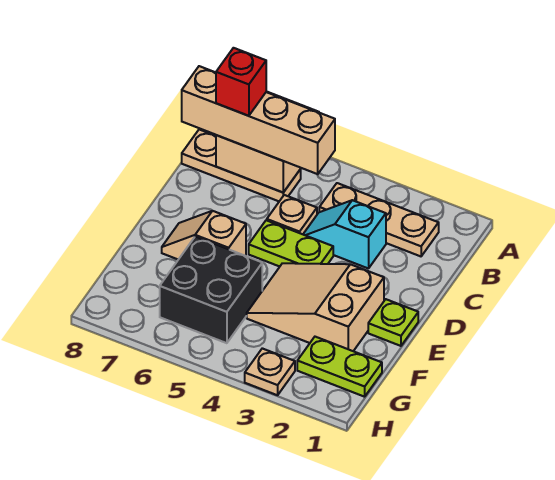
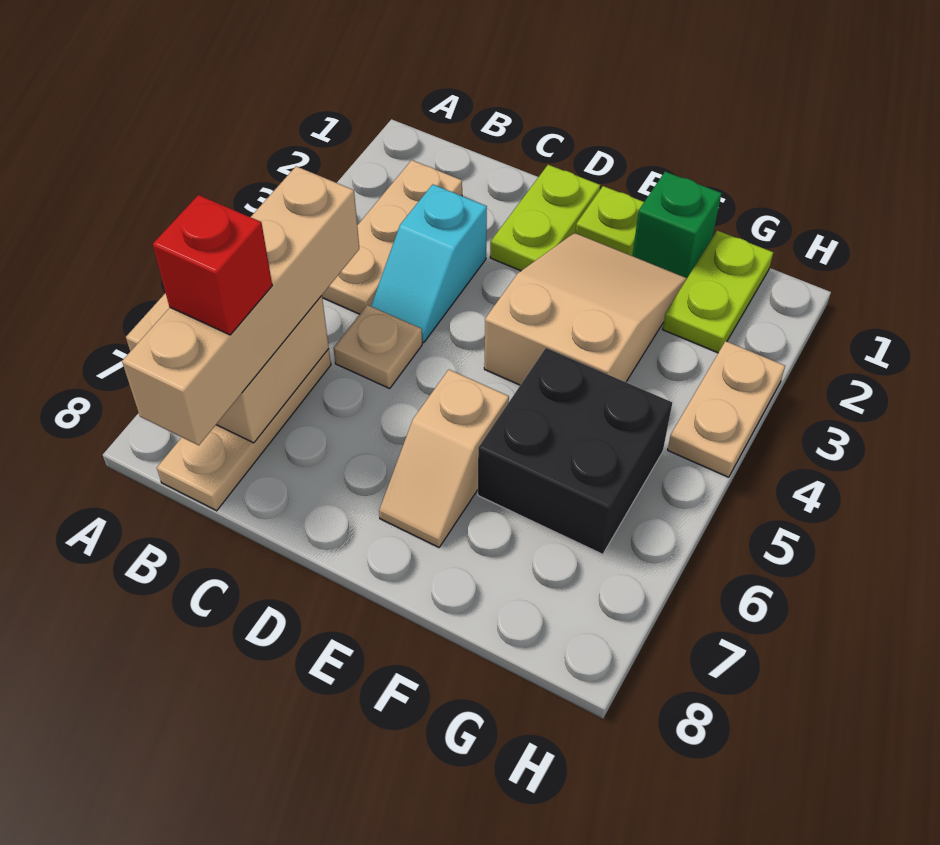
lime plate D4:D5 level 1 -> lime plate D1:D2 level 1
tan slope E2:F4 level 1 top 2 -> tan slope E2:F4 level 1 top 4
none -> green brick F1 level 1
tan plate H3 level 1 -> tan plate H3:H4 level 1

